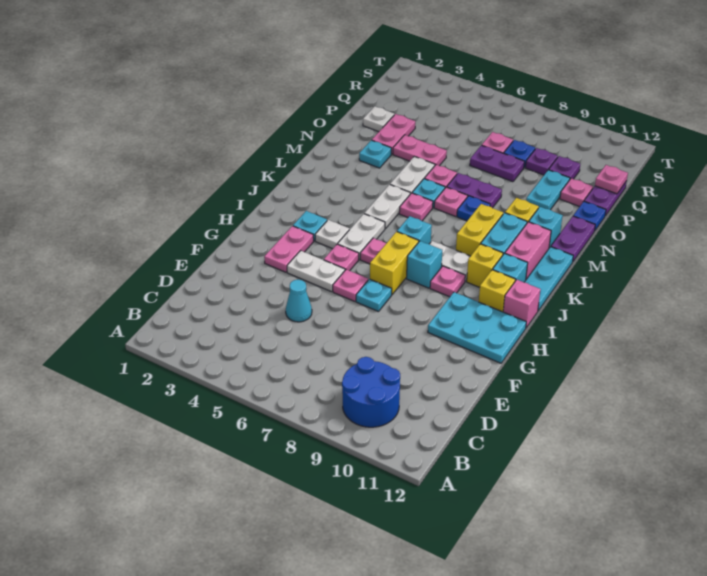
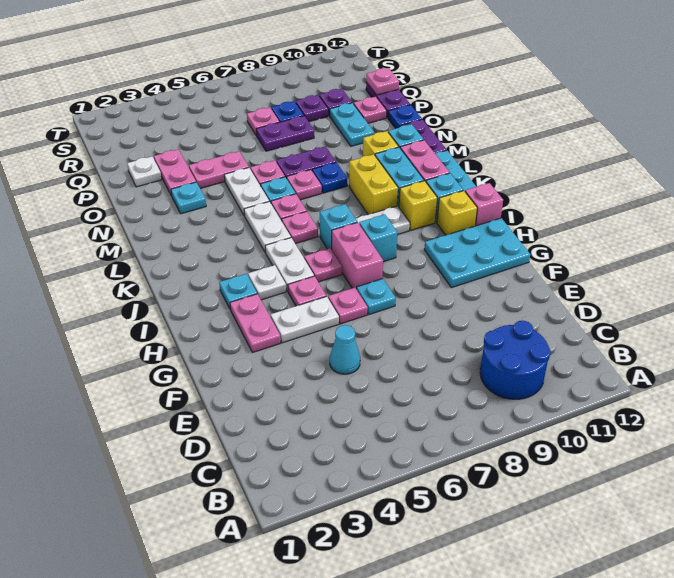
yellow brick H7:I7 level 1 -> pink brick H7:I7 level 1
pink plate I9 level 1 -> pink plate K6 level 1

